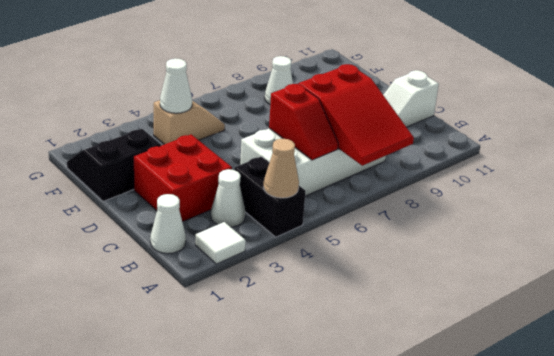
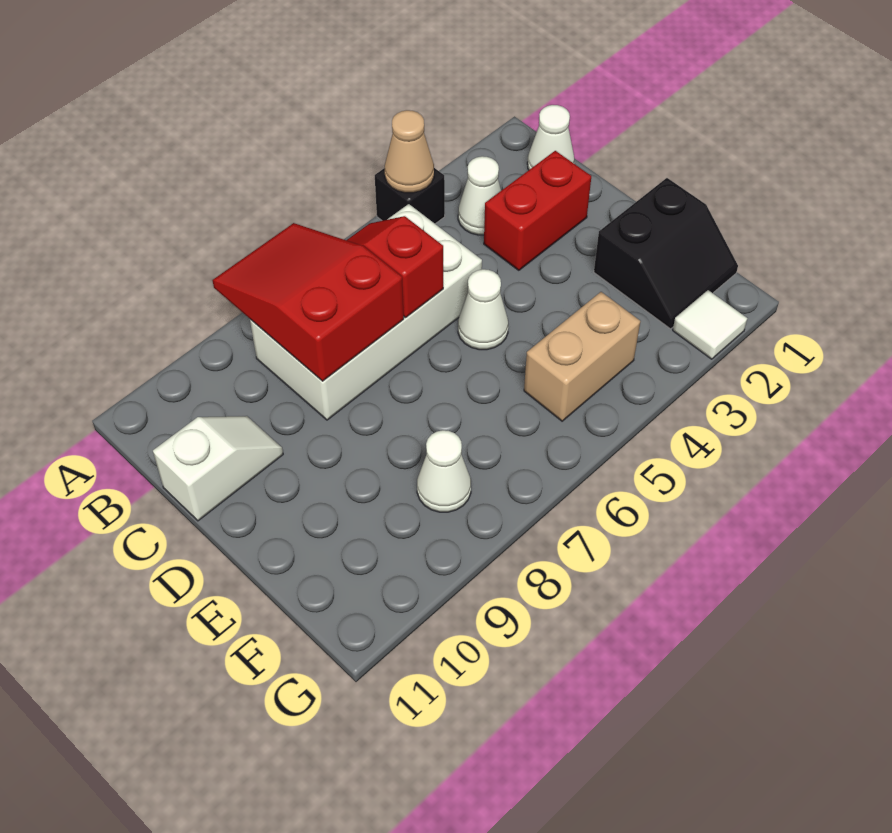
white tile A2 level 1 -> white tile G2 level 1
black brick A4:B4 level 1 -> black brick A4 level 1
red brick C2:D3 level 1 -> red brick C2:C3 level 1
tan slope F4:F5 level 1 top 4 -> tan brick F4:F5 level 1
white cone F4 level 2 -> white cone D5 level 1

